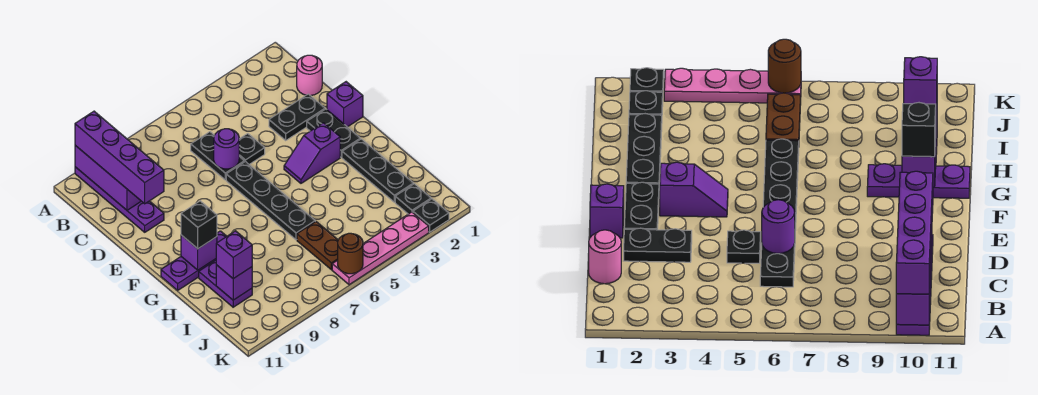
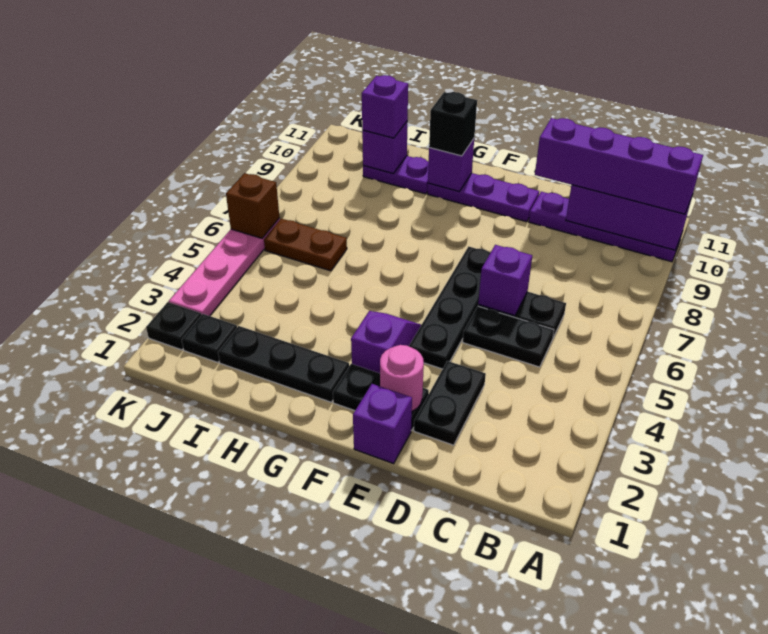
pink round brick C1 level 1 -> pink round brick E2 level 2
black plate D5 level 1 -> black plate C5:D5 level 1
purple round brick D6 level 2 -> purple brick D6 level 2
black plate E6:H6 level 1 -> black plate E4:E7 level 1
purple plate G9:G11 level 1 -> purple plate E10:G10 level 1
brown round brick K6 level 2 -> brown brick K6 level 2

